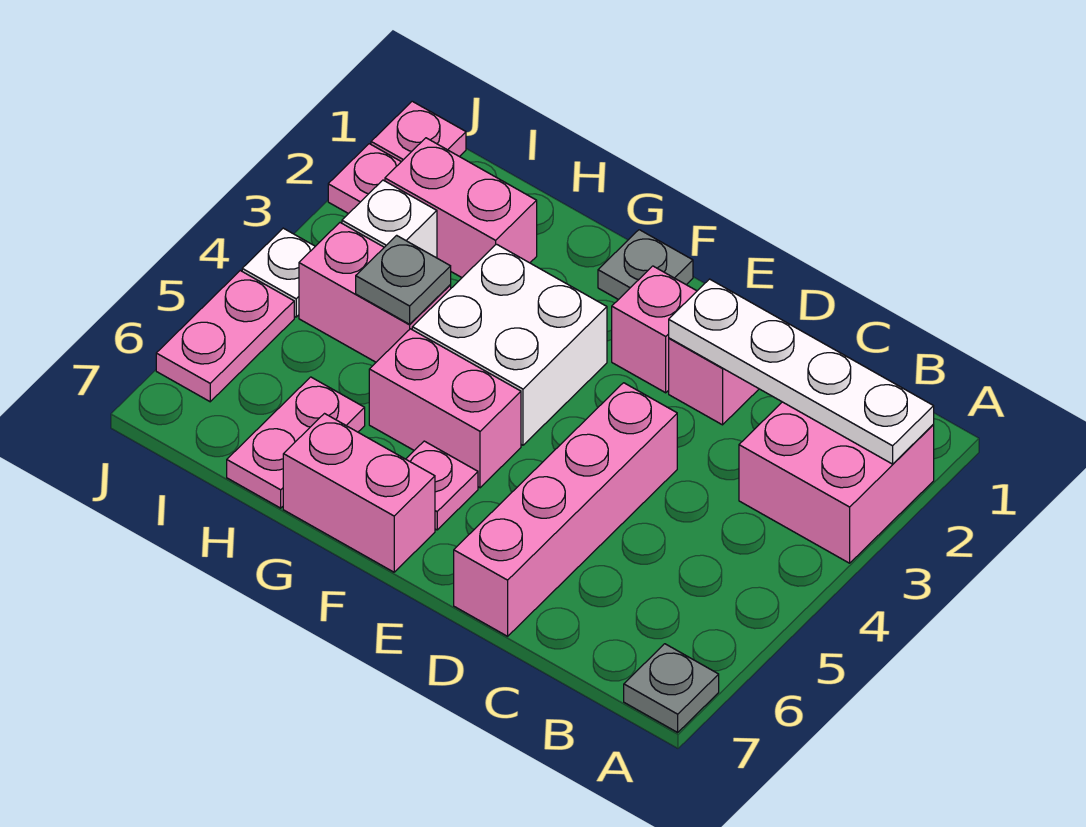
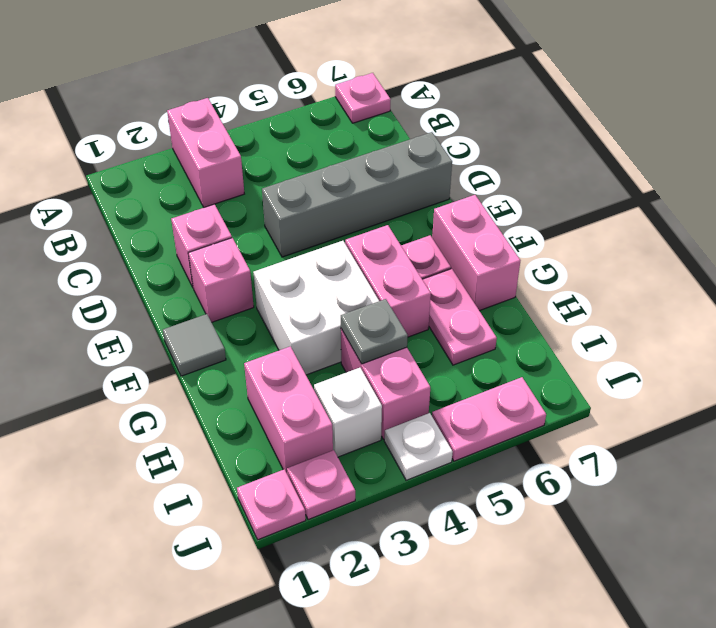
pink brick A2:B3 level 1 -> pink brick A3:B3 level 1
white plate A2:D2 level 2 -> none
grey plate A7 level 1 -> pink plate A7 level 1
pink brick D4:D7 level 1 -> grey brick D4:D7 level 1
grey plate F1 level 1 -> grey tile F1 level 1
pink plate H6:H7 level 1 -> pink plate G6:H6 level 1

